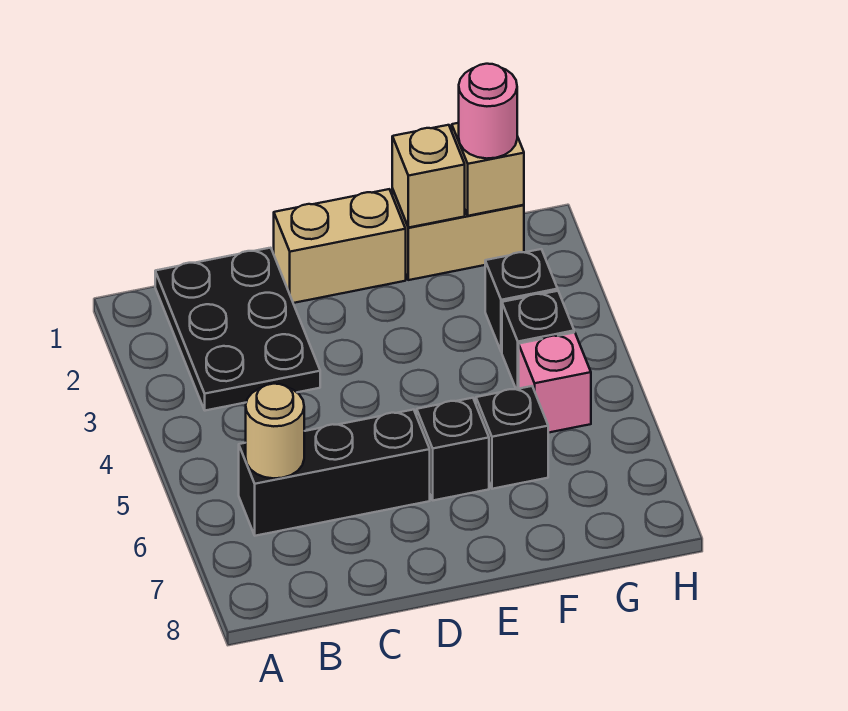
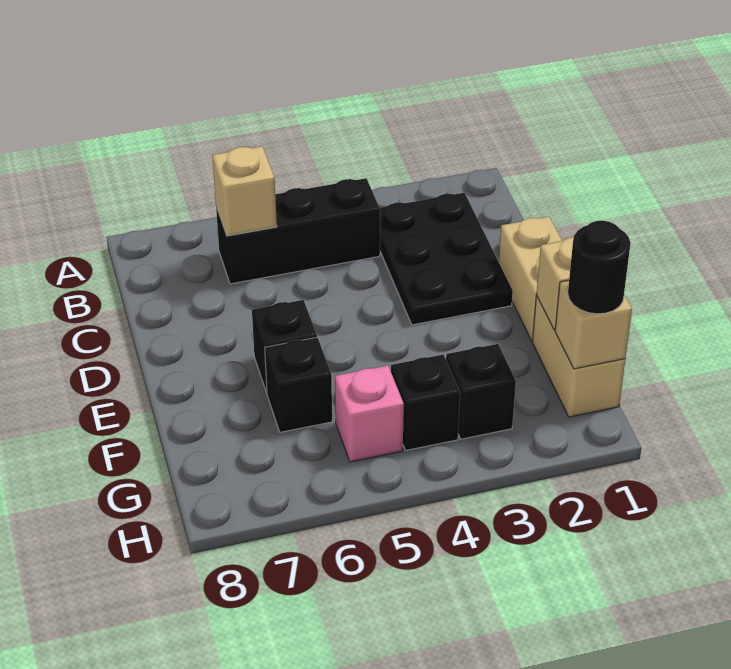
black plate B1:C3 level 1 -> black plate B2:D3 level 1
black brick B6:D6 level 1 -> black brick B4:B6 level 1
tan round brick B6 level 2 -> tan brick B6 level 2
pink round brick G1 level 3 -> black round brick G1 level 3

